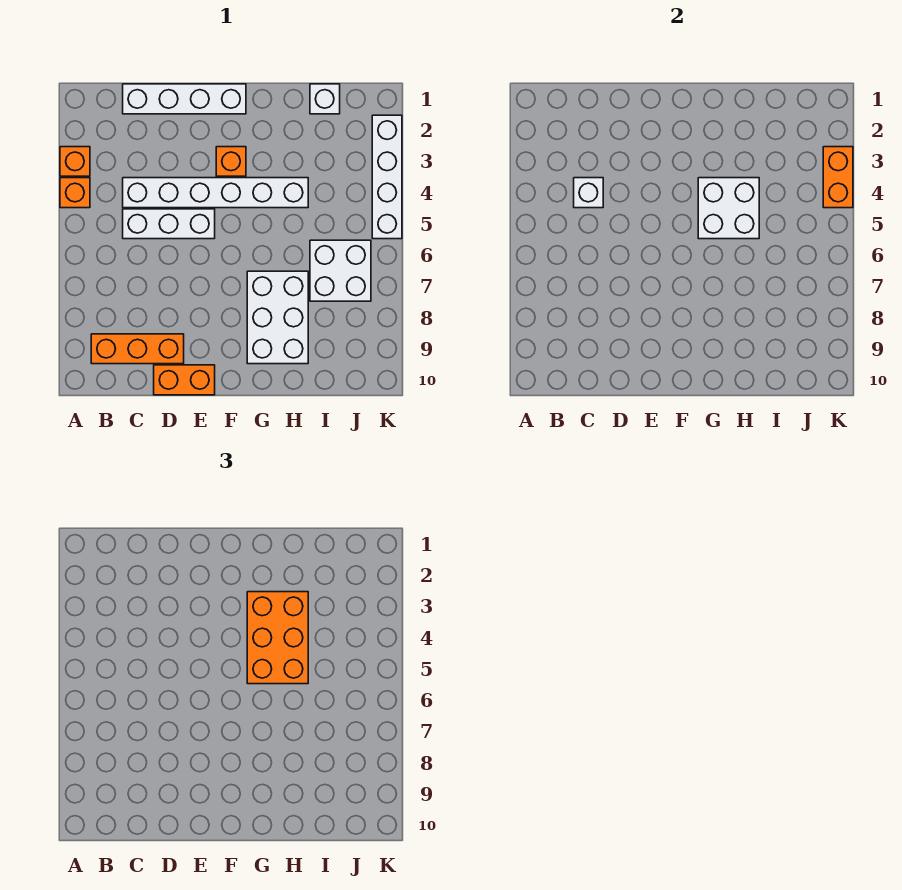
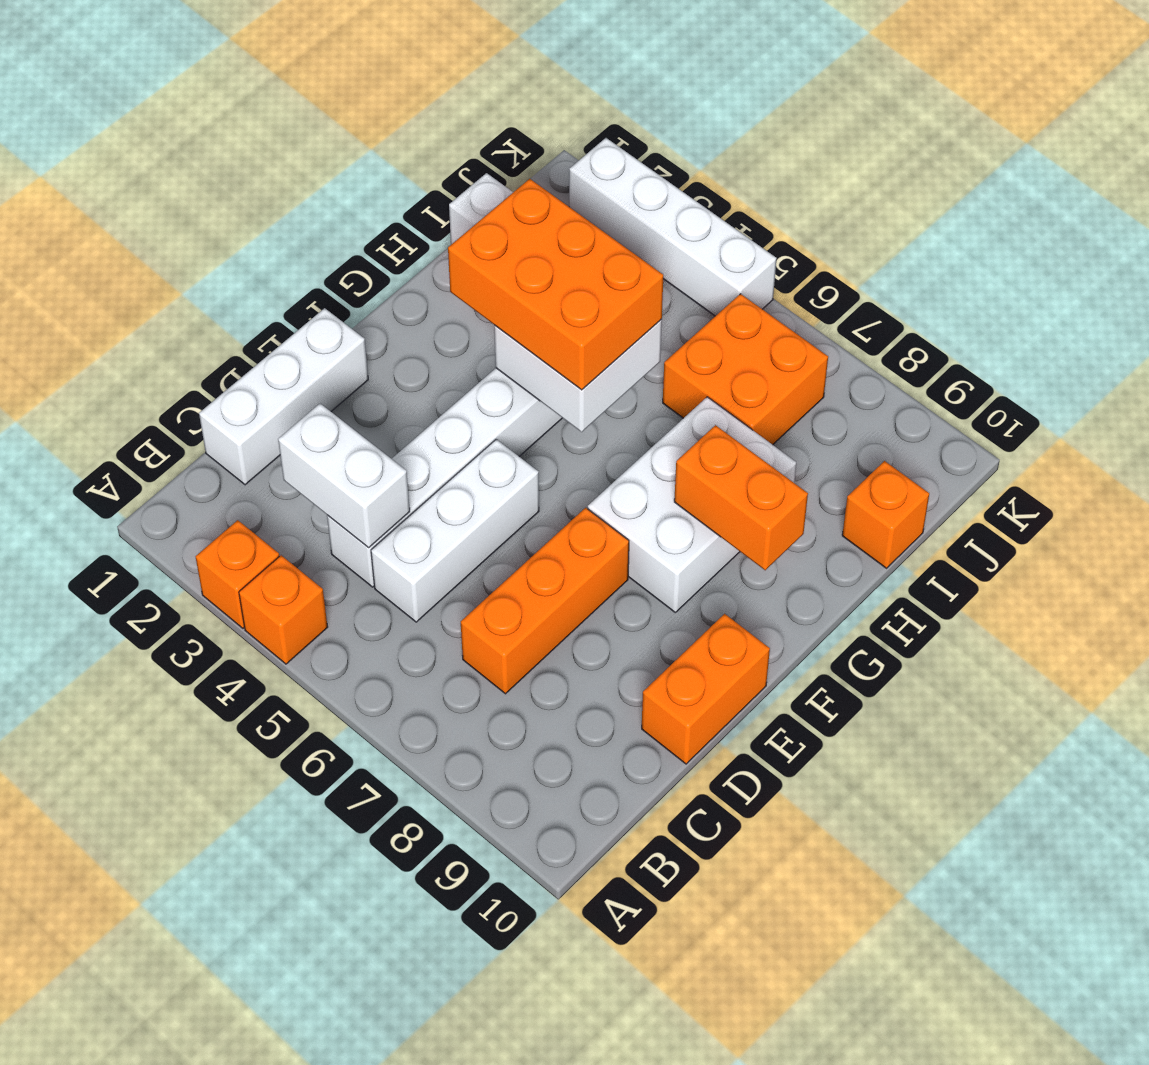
orange brick B9:D9 level 1 -> orange brick C7:E7 level 1
white brick C1:F1 level 1 -> white brick C1:E1 level 1
white brick C4 level 2 -> white brick C3:C4 level 2
orange brick F3 level 1 -> orange brick I10 level 1
white brick G7:H9 level 1 -> white brick F7:H8 level 1
white brick I6:J7 level 1 -> orange brick I6:J7 level 1
orange brick K3:K4 level 2 -> orange brick G8:G9 level 2

